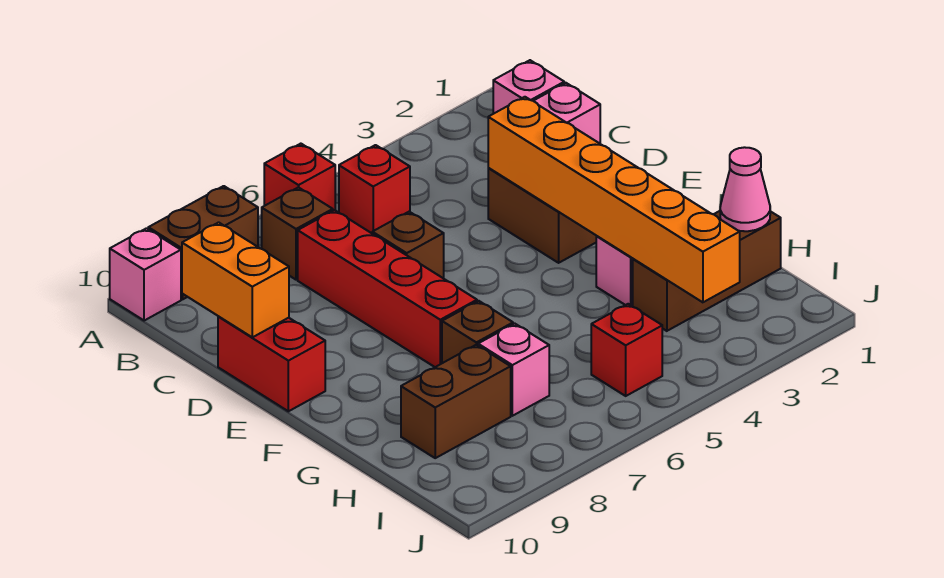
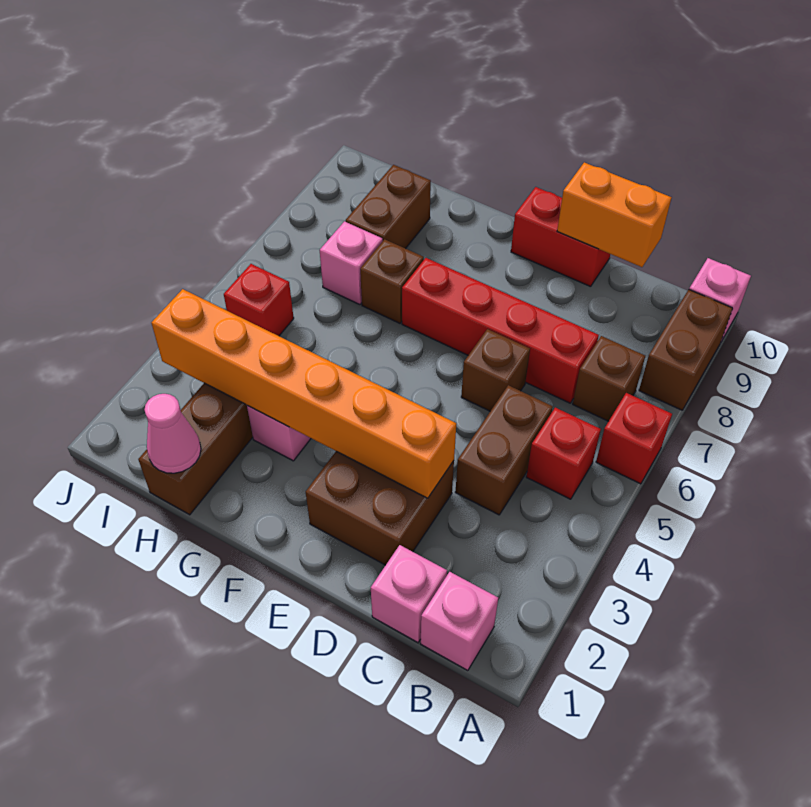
none -> brown brick C4:C5 level 1

